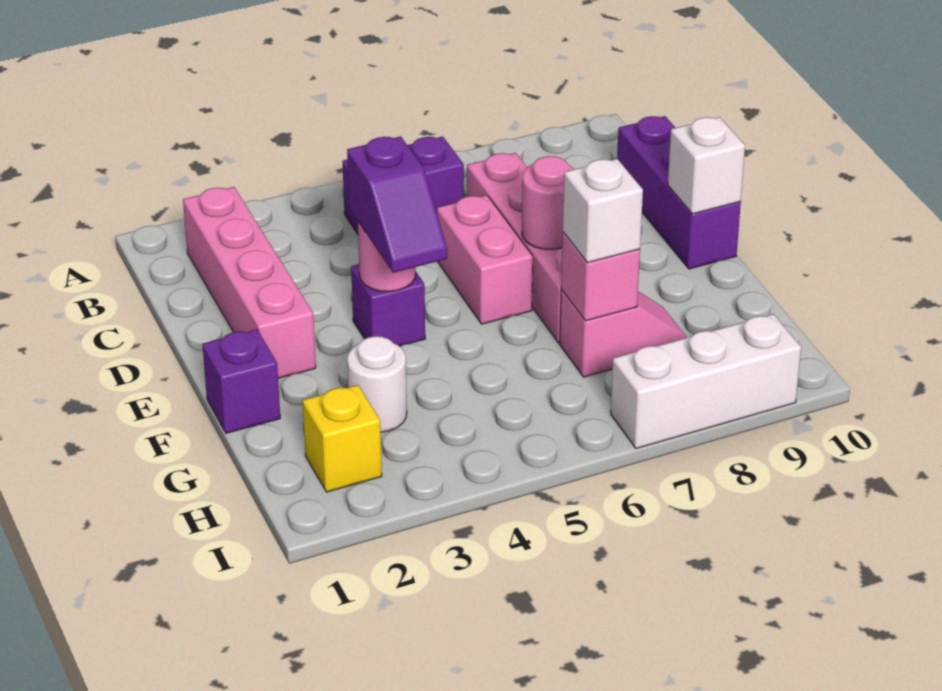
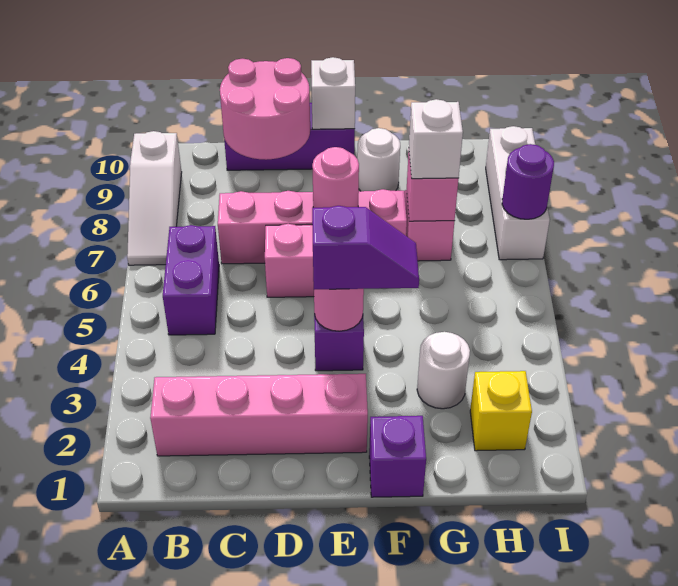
none -> white slope A7:A9 level 1 top 9
none -> pink round brick C9:D10 level 2
none -> white round brick F9 level 1
none -> purple round brick I7 level 2

